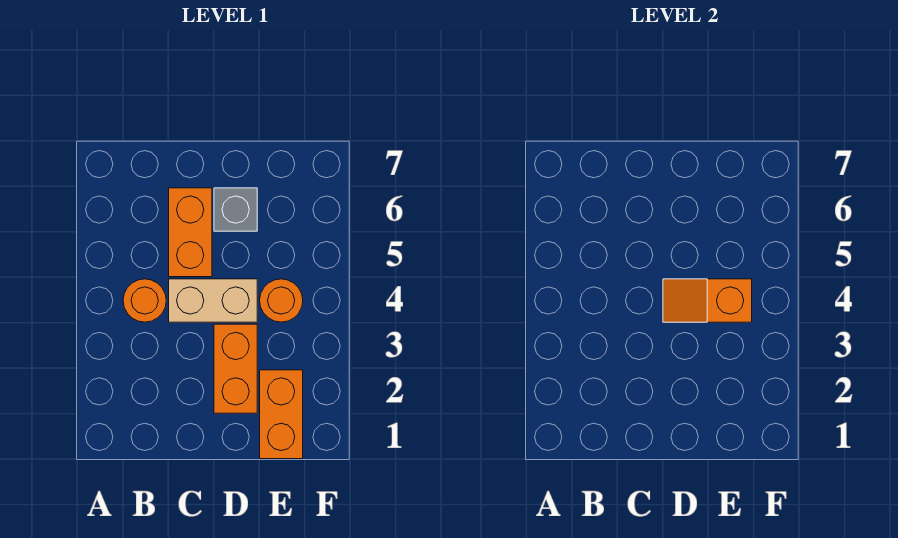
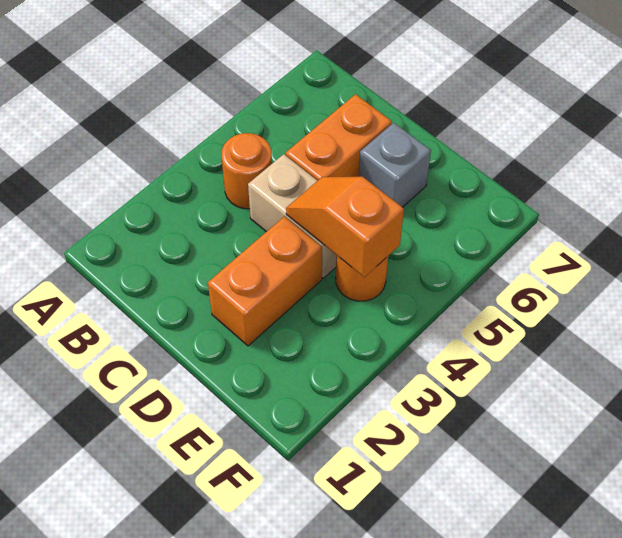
orange brick E1:E2 level 1 -> none

